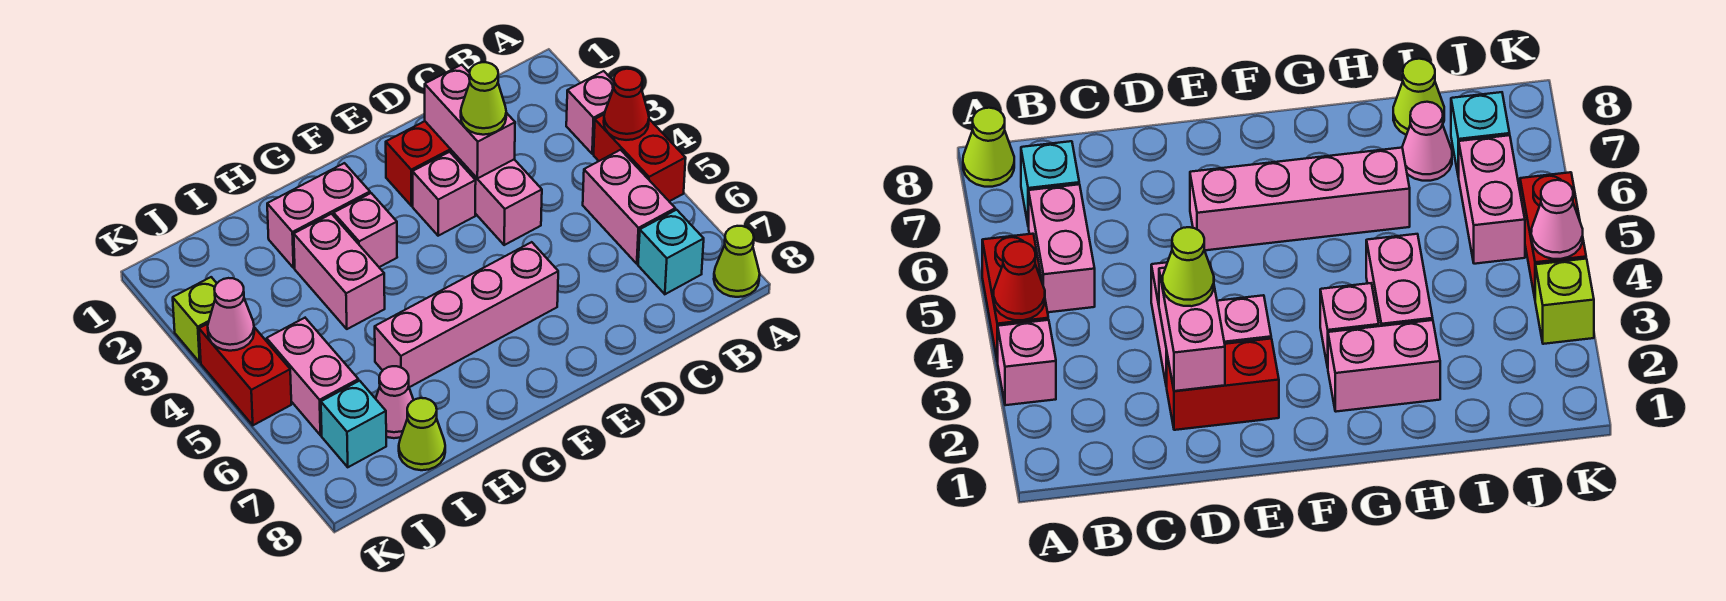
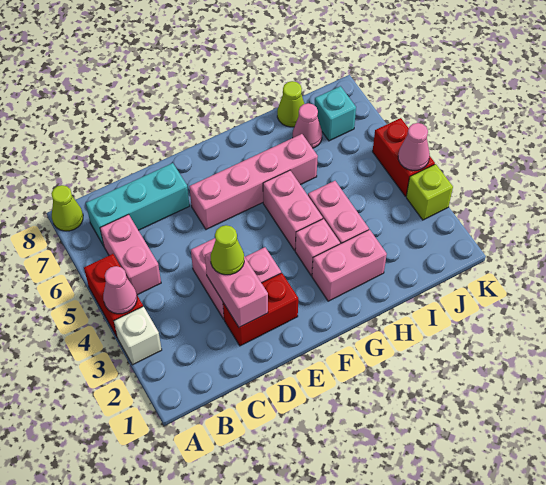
pink brick A3 level 1 -> white brick A3 level 1
red cone A4 level 2 -> pink cone A4 level 2
cyan brick B7 level 1 -> cyan brick B7:D7 level 1
pink brick J5:J6 level 1 -> pink brick G4:G5 level 1

